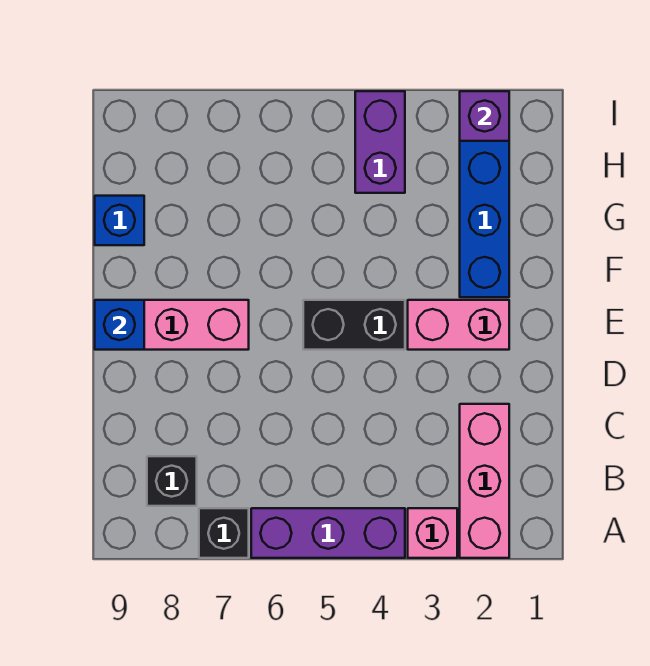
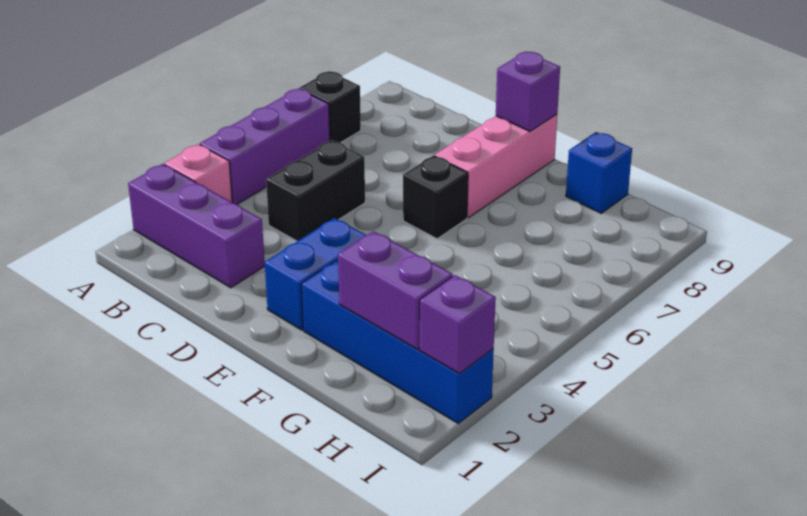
pink brick A2:C2 level 1 -> purple brick A2:C2 level 1
black brick B8 level 1 -> black brick E6 level 1
pink brick E2:E3 level 1 -> blue brick E2:E3 level 1
black brick E4:E5 level 1 -> black brick C4:C5 level 1
blue brick E9 level 2 -> purple brick E9 level 2
purple brick H4:I4 level 1 -> purple brick G2:H2 level 2

